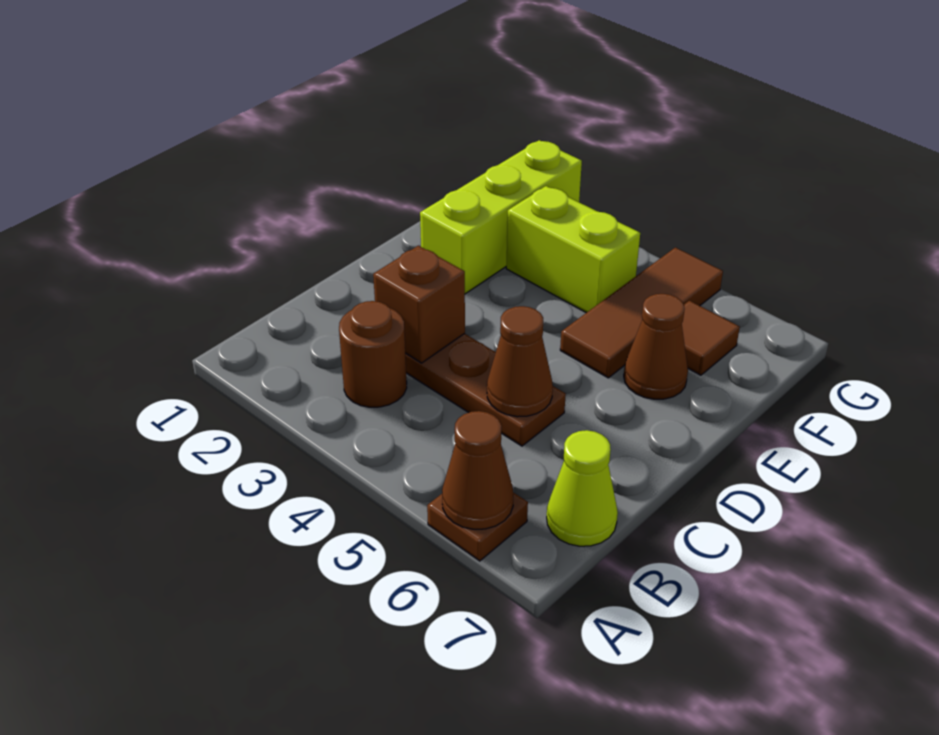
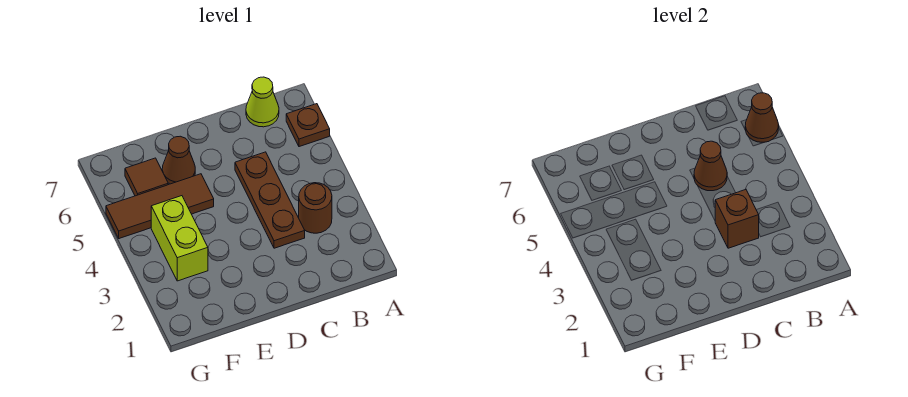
lime brick E2:G2 level 1 -> none

